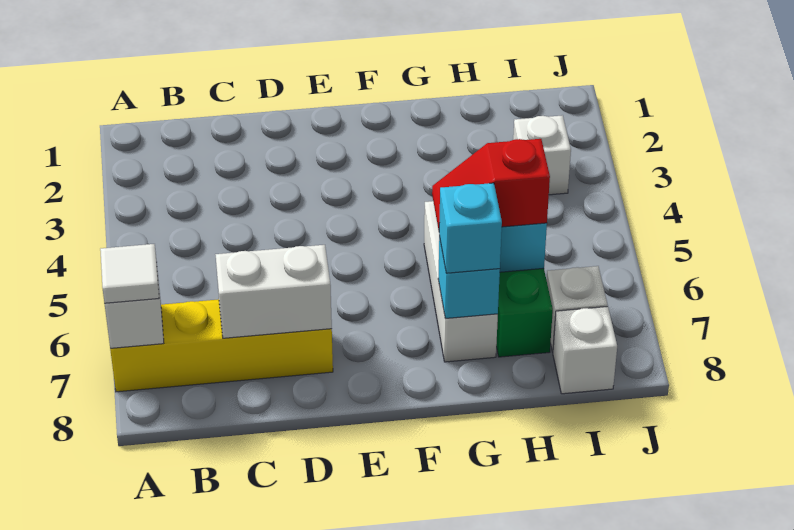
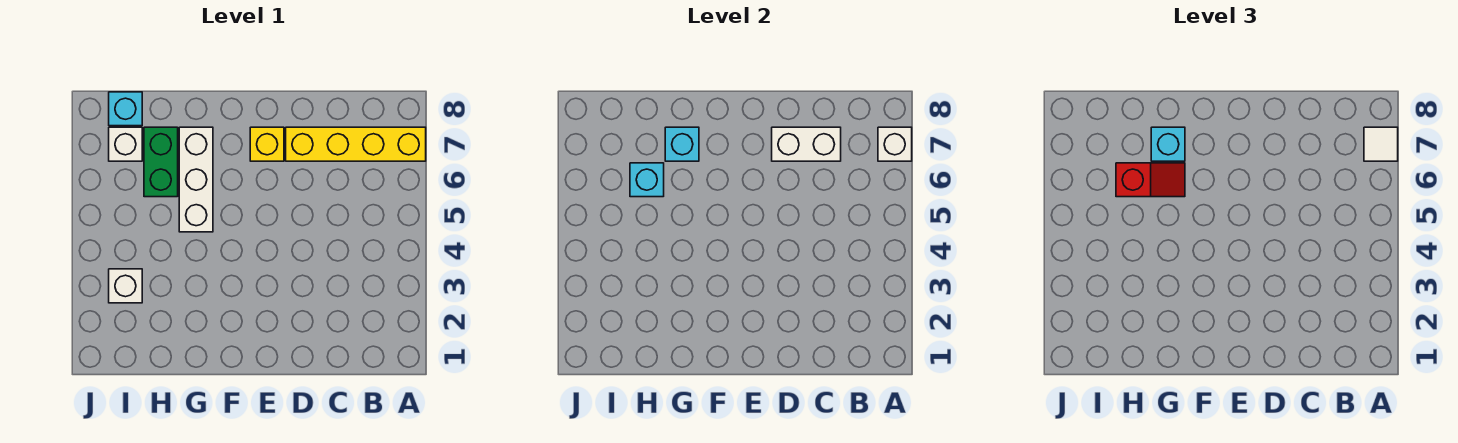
none -> yellow brick E7 level 1
white brick I8 level 1 -> cyan brick I8 level 1

